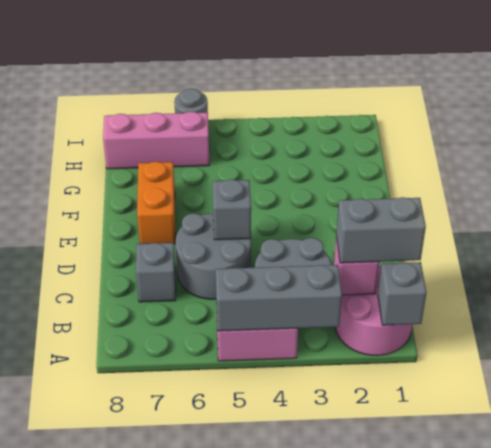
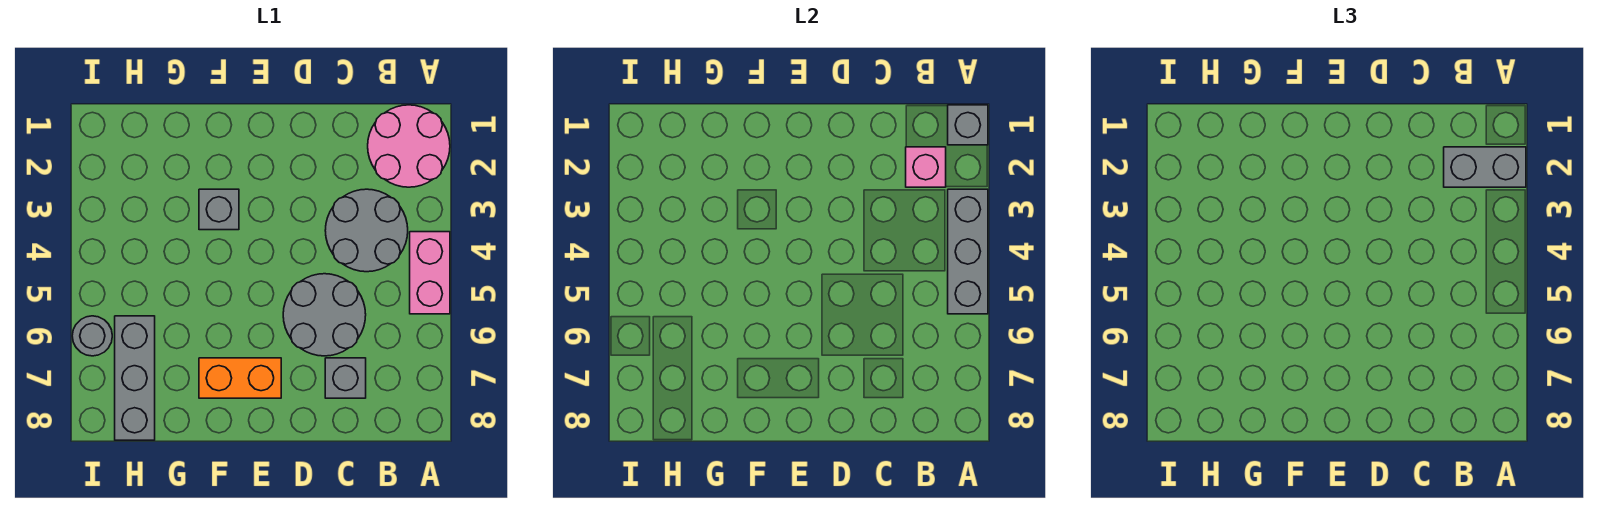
grey brick B1:B2 level 3 -> grey brick A2:B2 level 3
grey brick D5 level 2 -> grey brick F3 level 1
pink brick H6:H8 level 1 -> grey brick H6:H8 level 1

